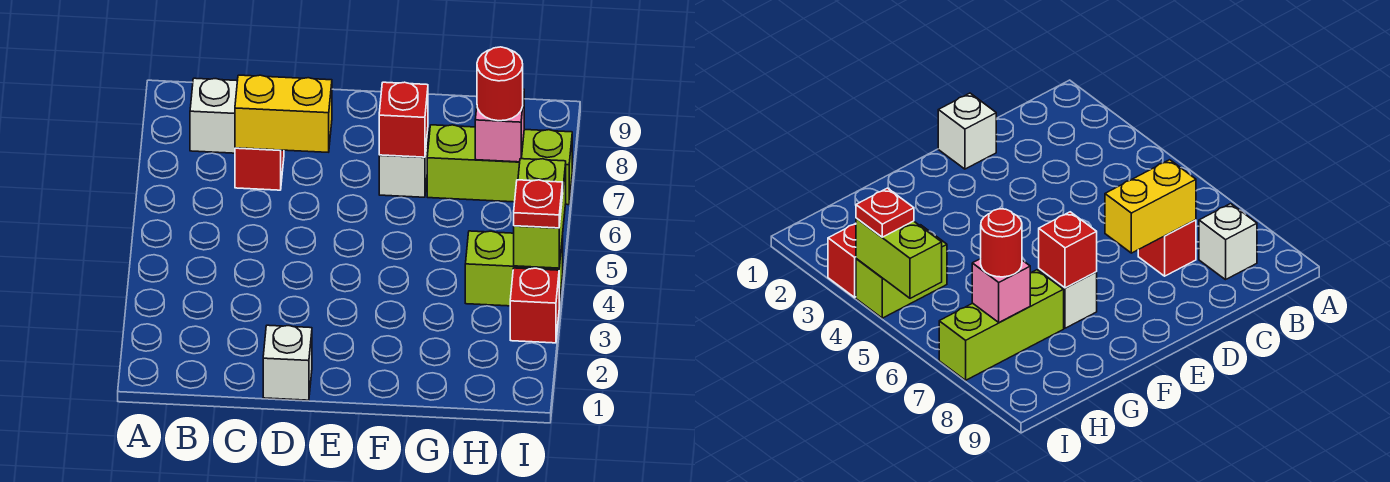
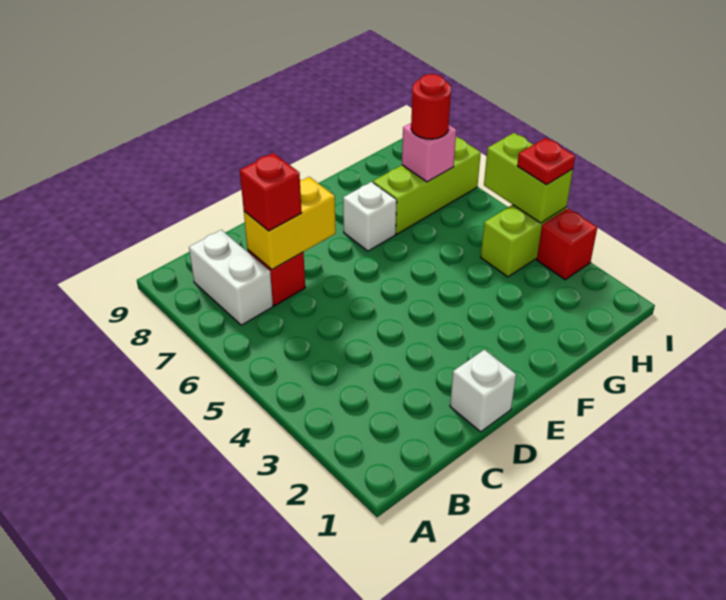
white brick B8 level 1 -> white brick B7:B8 level 1
red brick F7 level 2 -> red brick C7 level 3

